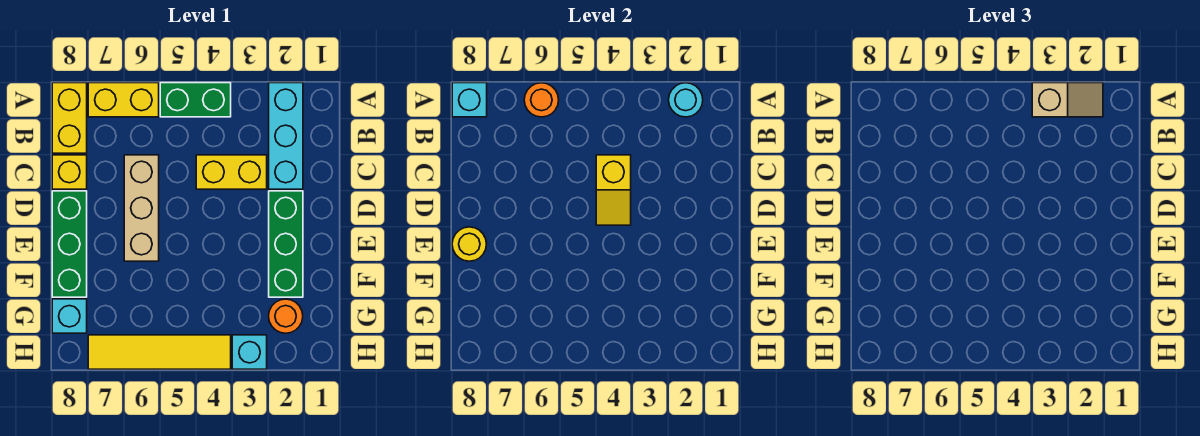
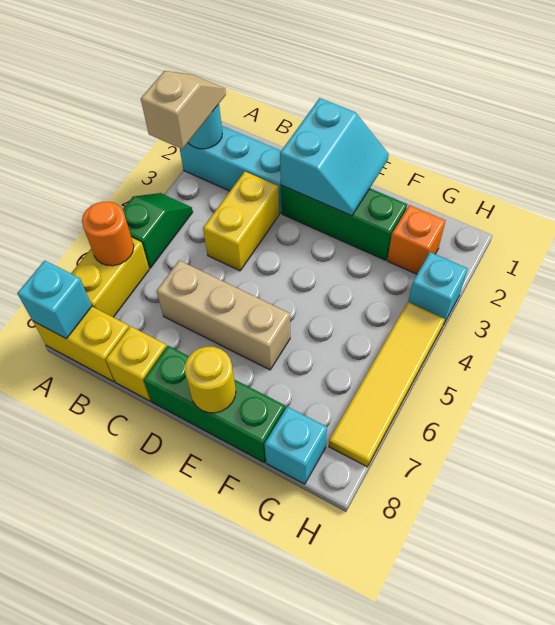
green brick A4:A5 level 1 -> green slope A4:A5 level 1 top 5
yellow slope C4:D4 level 2 top C -> none
none -> cyan slope D1:E2 level 2 top D
orange round brick G2 level 1 -> orange brick G2 level 1

